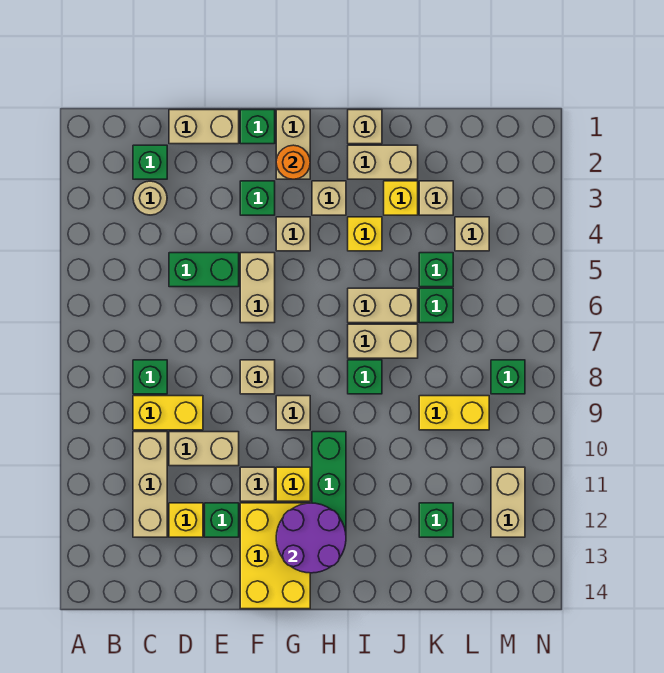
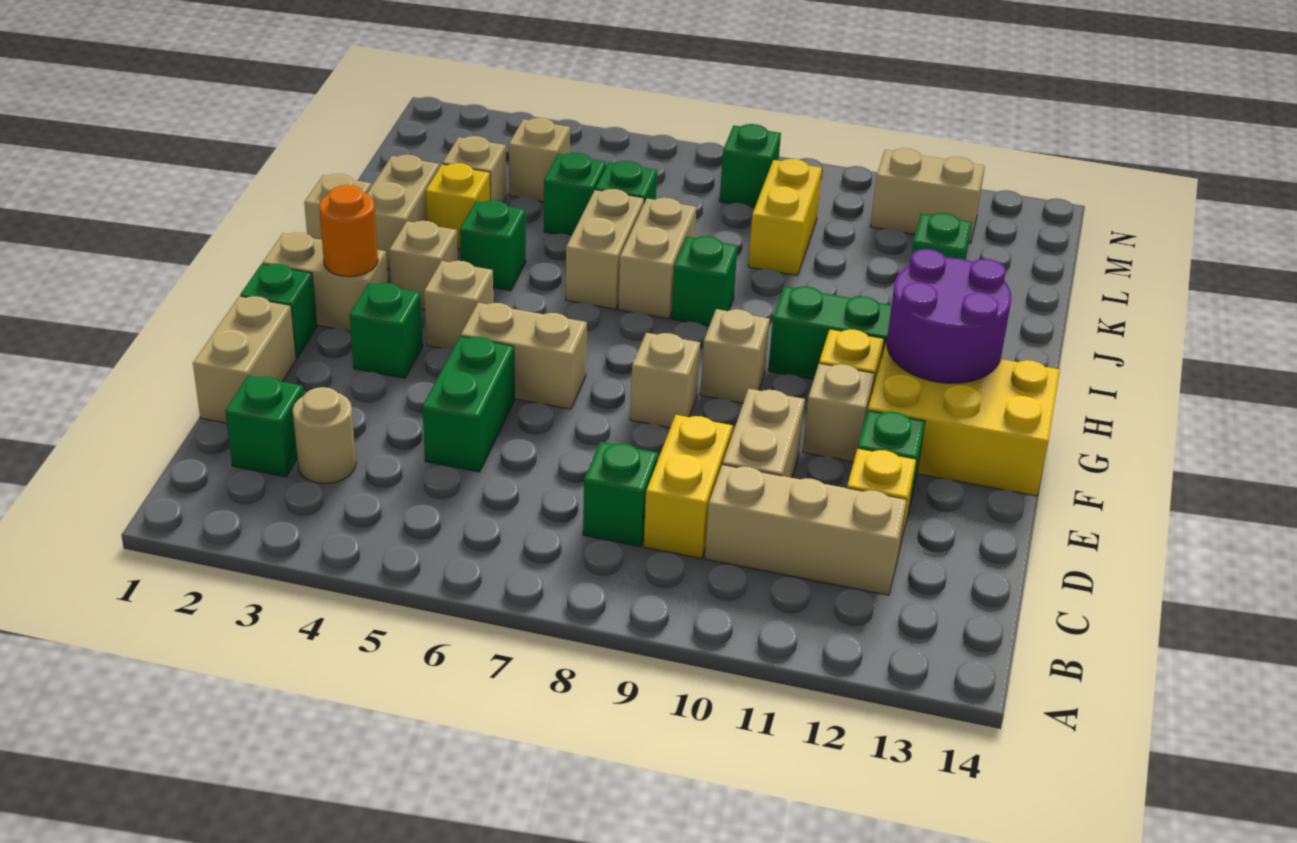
yellow brick I4 level 1 -> green brick I4 level 1

